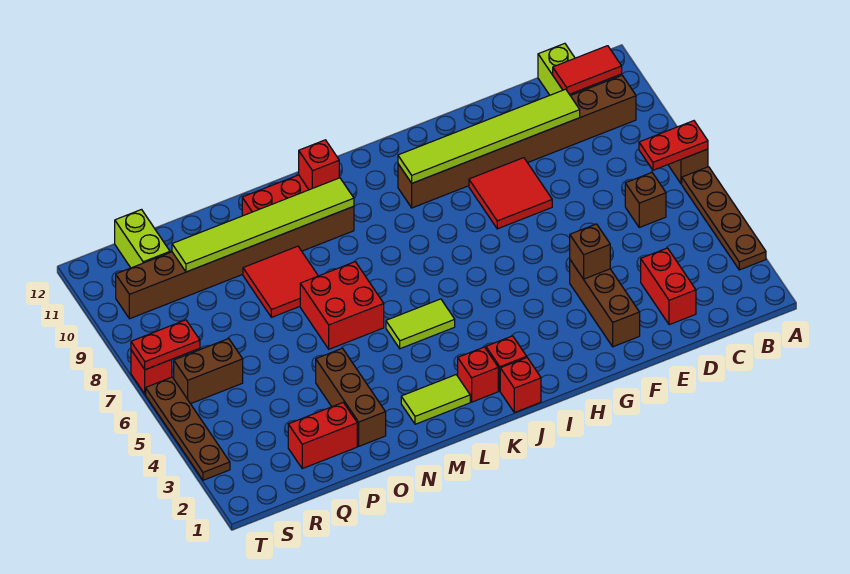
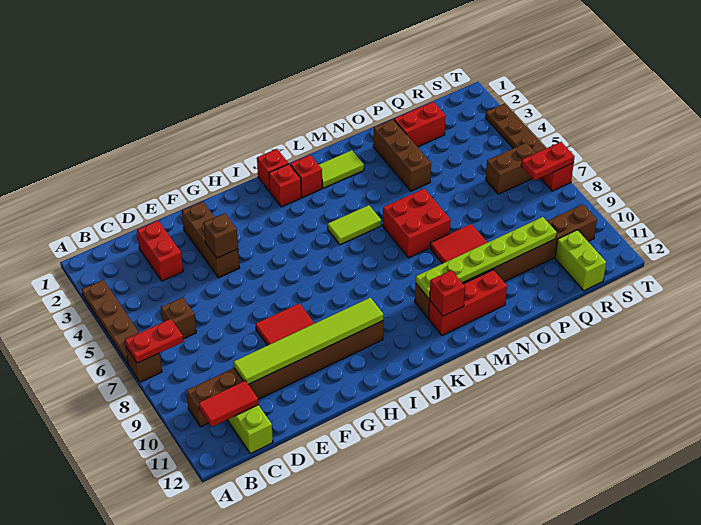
lime tile L10:Q10 level 2 -> lime plate L10:Q10 level 2

